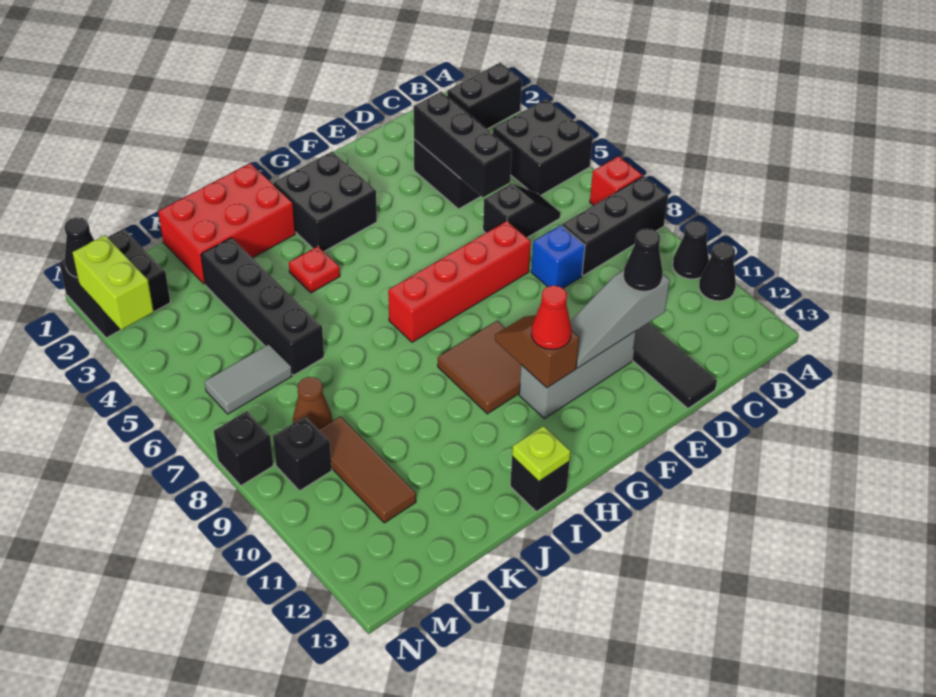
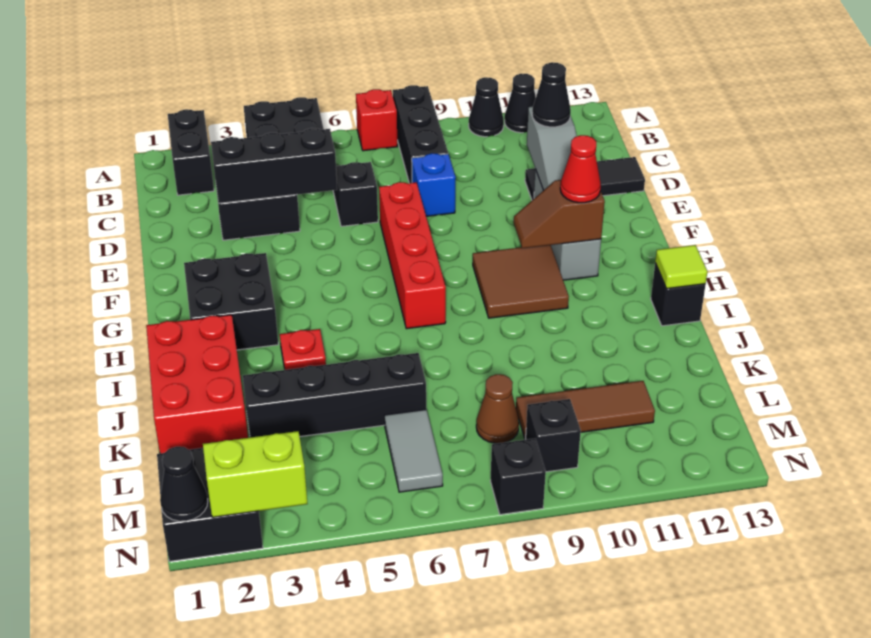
lime plate I13 level 2 -> lime tile I13 level 2

